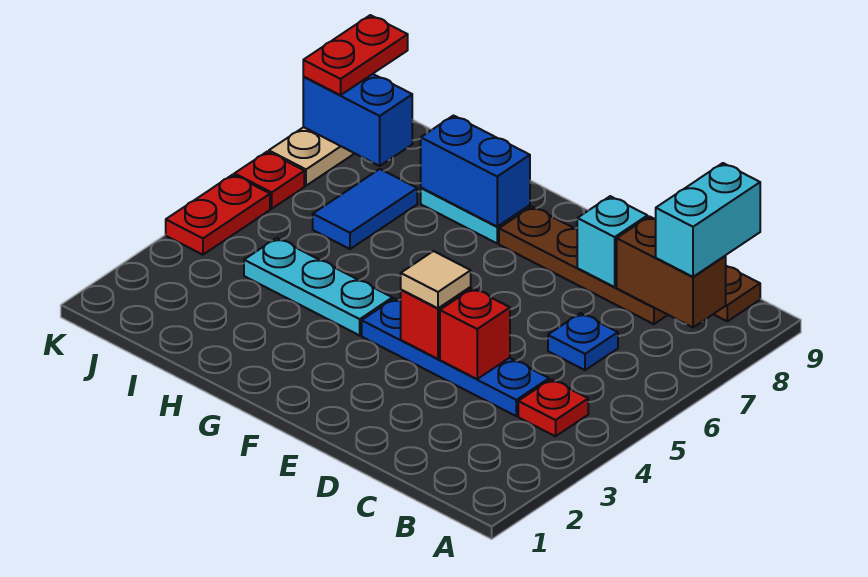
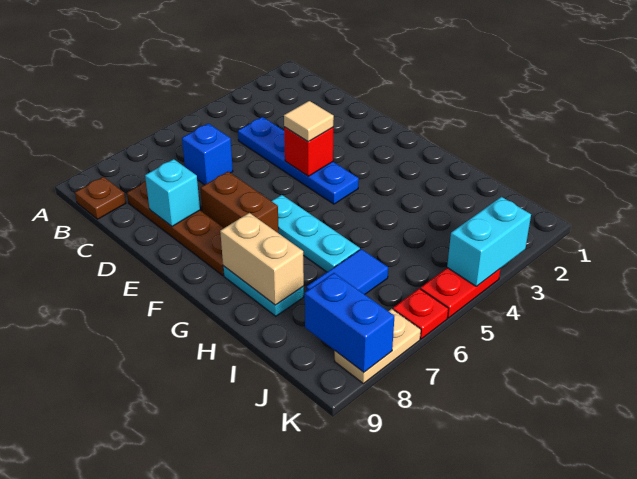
red plate B4 level 1 -> none
brown brick B8:C8 level 2 -> brown brick E7:F7 level 1
cyan brick B8:B9 level 3 -> cyan brick K3:K4 level 2
blue plate C6 level 1 -> blue brick C6 level 1
red brick D4 level 2 -> none
cyan plate G4:I4 level 1 -> cyan plate F6:H6 level 1
blue brick G8:H8 level 2 -> tan brick G8:H8 level 2
red plate K8:K9 level 3 -> none

